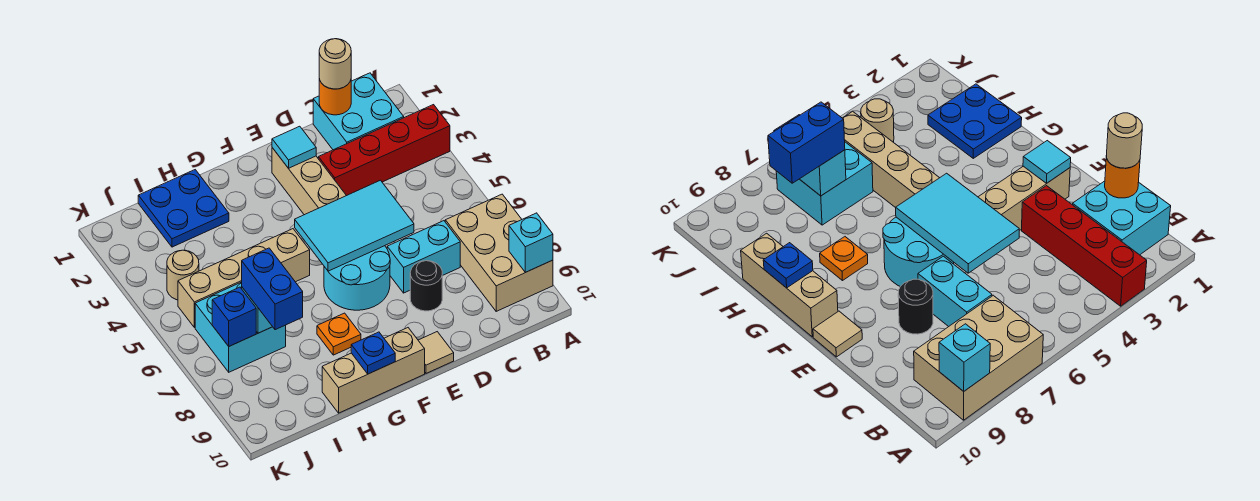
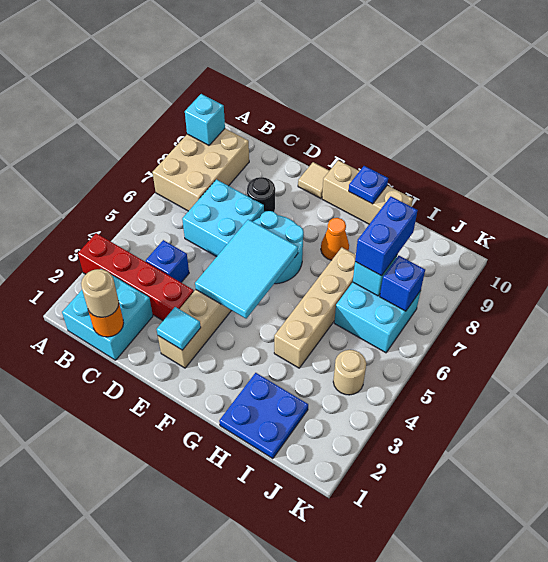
none -> blue brick C4 level 1
cyan brick C7:D7 level 1 -> cyan brick C6:D7 level 1
cyan tile D5:F6 level 2 -> cyan tile E4:F6 level 2
tan brick G5:J5 level 1 -> tan brick H4:H7 level 1
orange plate G8 level 1 -> orange cone G8 level 1

